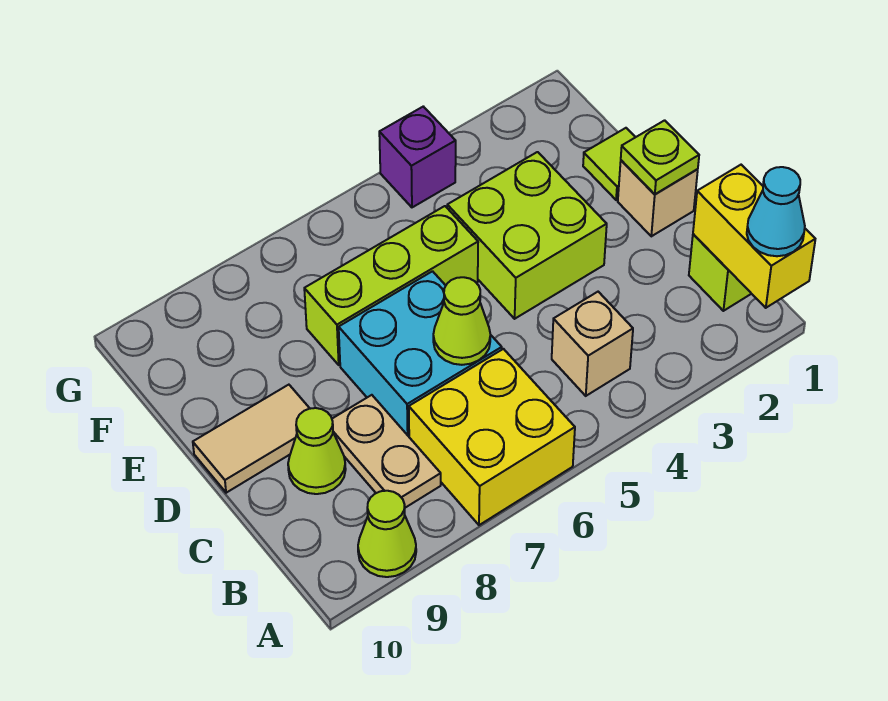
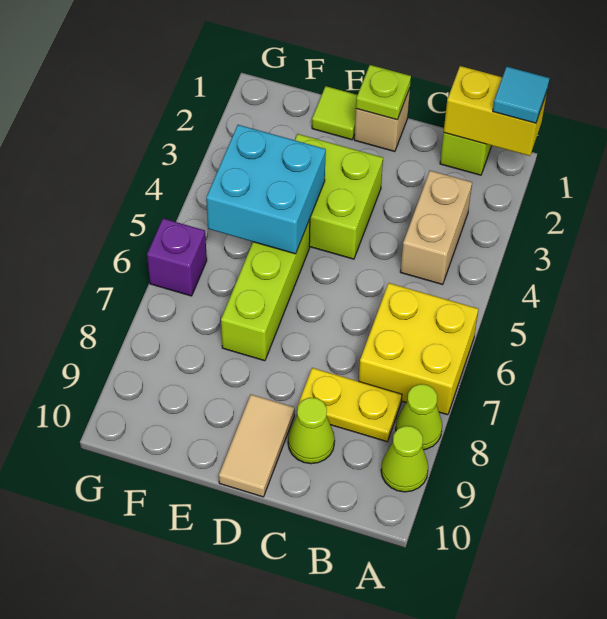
cyan cone A1 level 3 -> cyan tile A1 level 3
tan brick B4 level 1 -> tan brick B3:B4 level 1
tan plate B8:C8 level 1 -> yellow plate B8:C8 level 1
cyan brick C6:D7 level 1 -> cyan brick E4:F5 level 2
lime cone C6 level 2 -> lime cone A8 level 1
purple brick G4 level 1 -> purple brick G6 level 1

